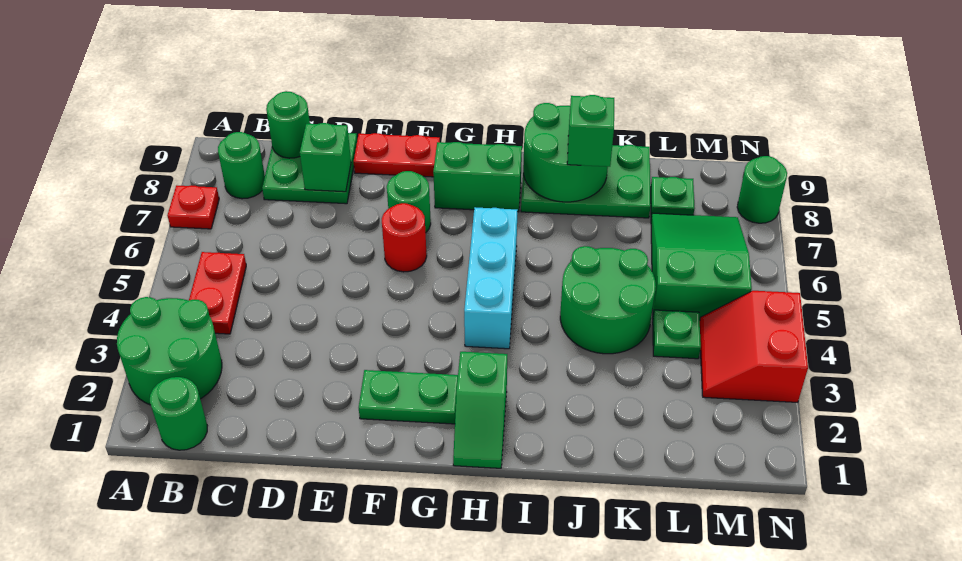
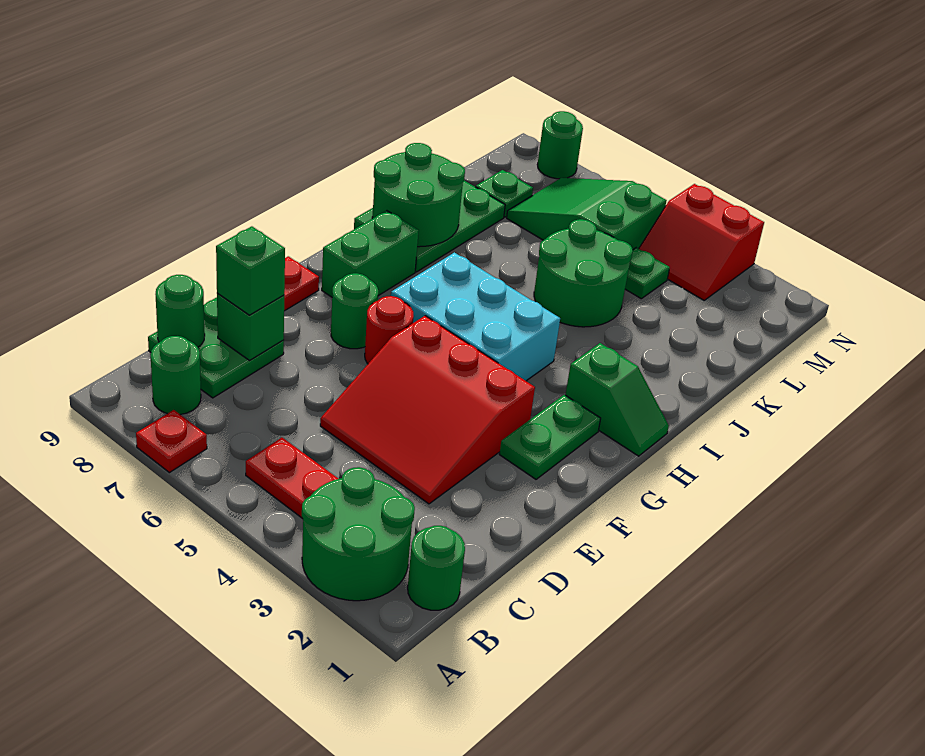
none -> red slope D3:F5 level 1 top F
cyan brick H4:H6 level 1 -> cyan brick G4:H6 level 1
green brick J8 level 3 -> green brick D8 level 3

